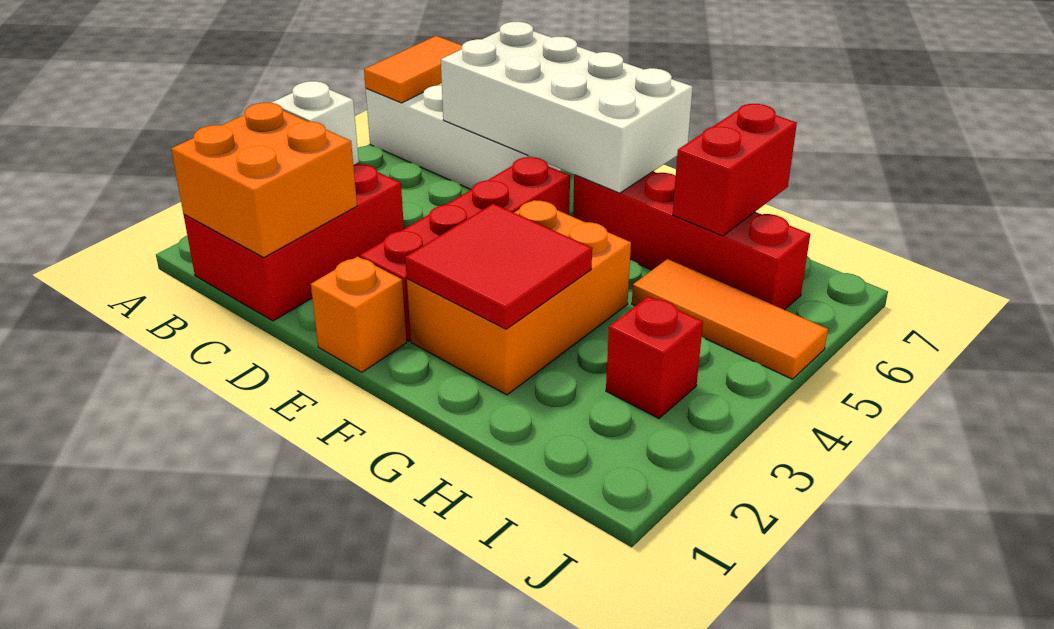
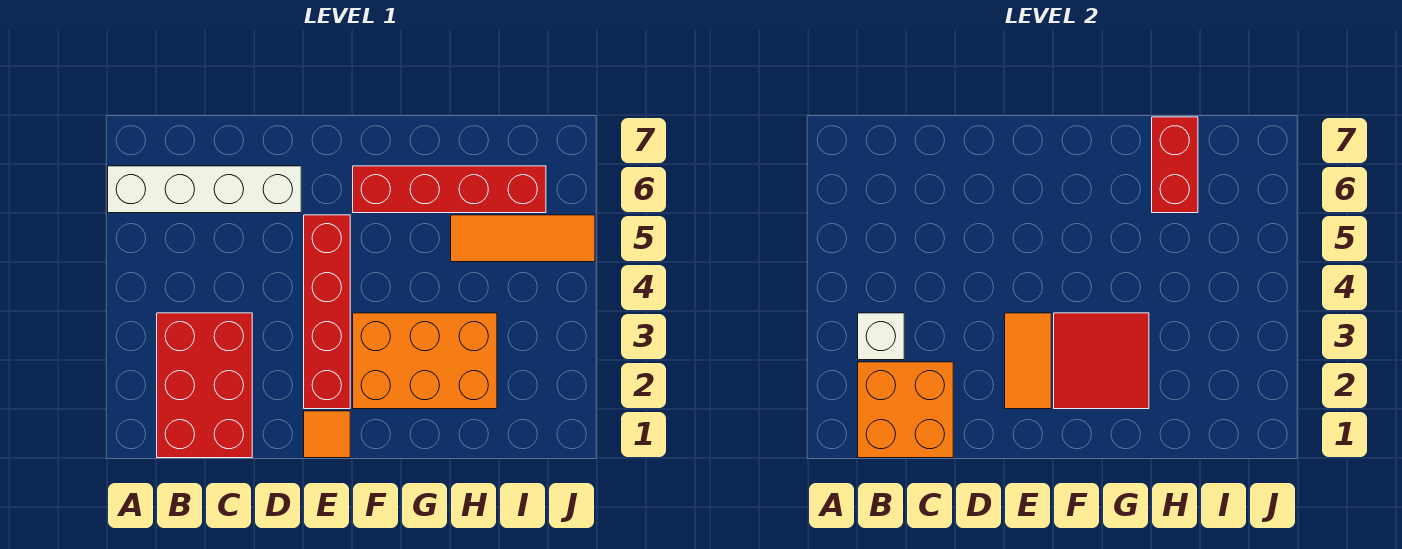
orange tile A6:A7 level 2 -> orange tile E2:E3 level 2
white brick C6:F7 level 2 -> none
orange brick E1 level 1 -> orange tile E1 level 1
orange brick F2:G4 level 1 -> orange brick F2:H3 level 1
red brick I3 level 1 -> none

